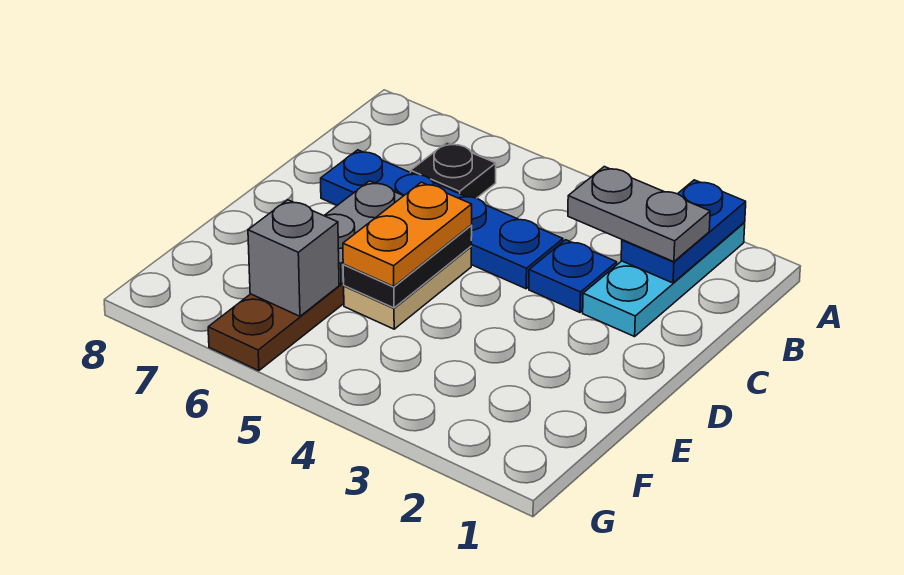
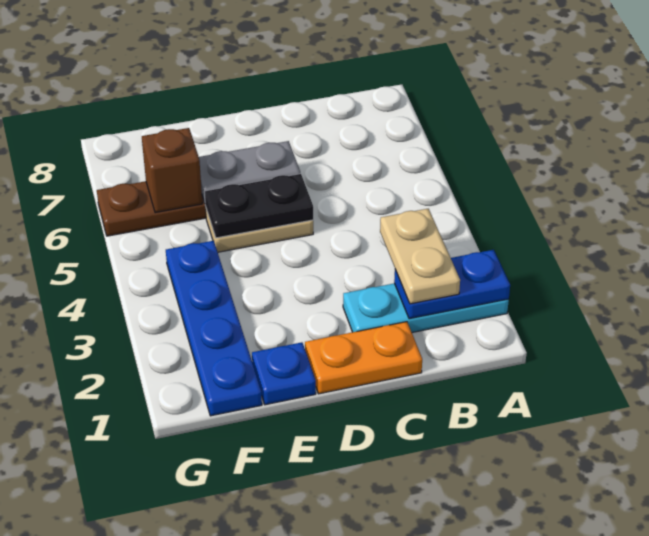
grey plate B2:B3 level 3 -> tan plate B2:B3 level 3
black plate B6 level 1 -> none
blue plate C3 level 1 -> blue plate E1 level 1
blue plate C4:C7 level 1 -> blue plate F1:F4 level 1
orange plate D5:E5 level 3 -> orange plate C1:D1 level 1
grey brick F6 level 2 -> brown brick F6 level 2

